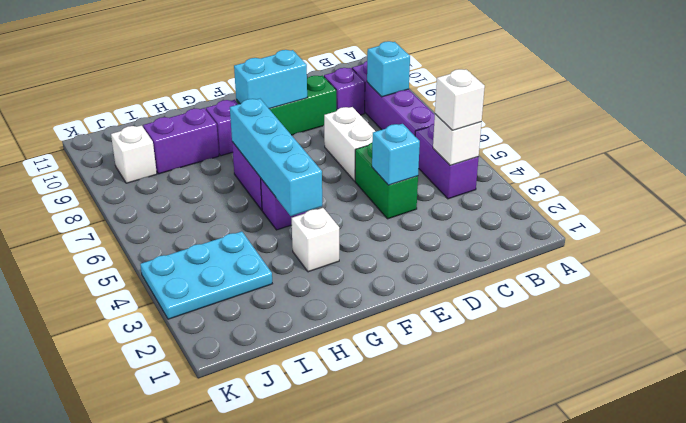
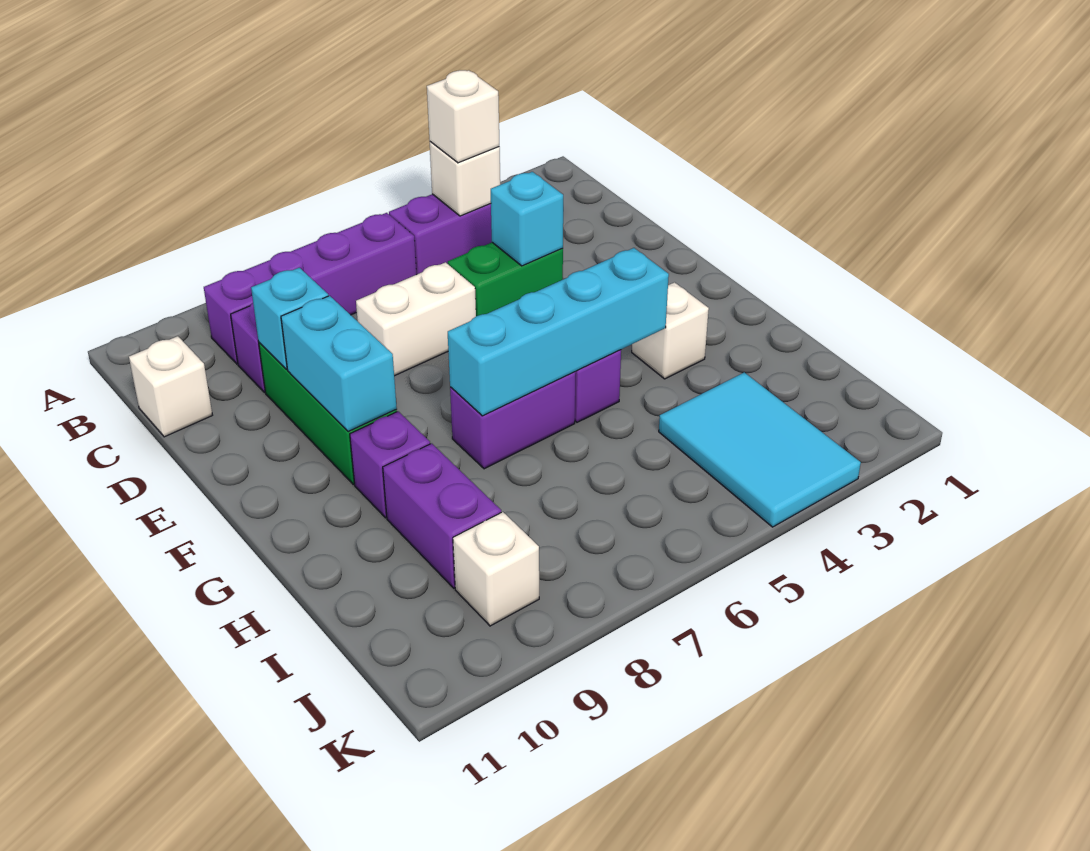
cyan brick B8 level 2 -> cyan brick D9 level 2
none -> white brick C11 level 1
cyan plate I3:K4 level 1 -> cyan tile I3:K4 level 1

